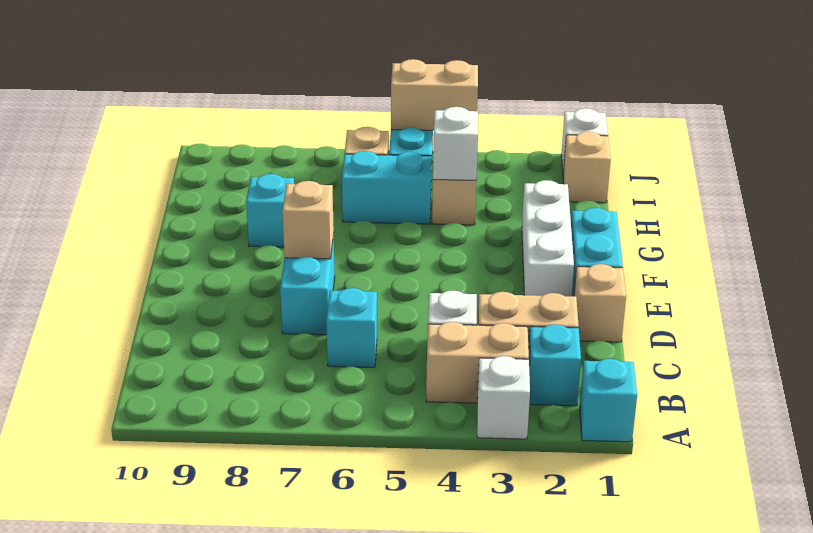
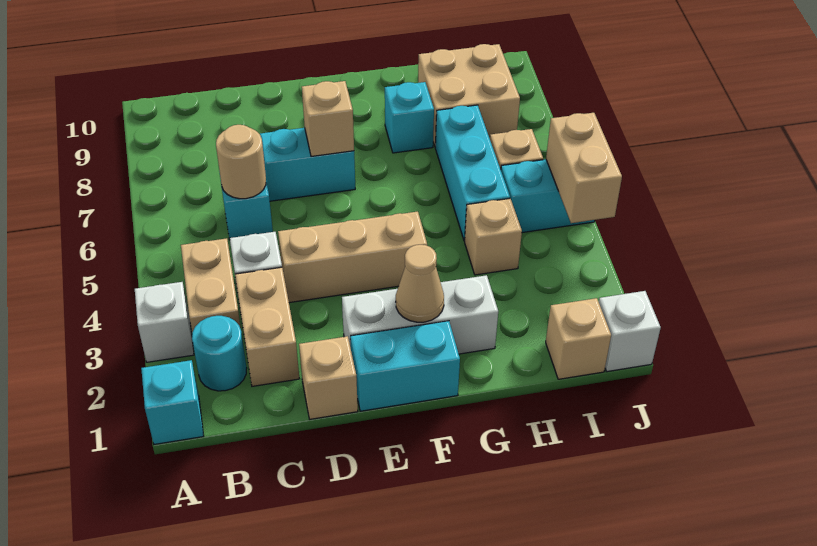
cyan brick B2 level 1 -> cyan round brick B2 level 1
none -> tan round brick C6 level 2
none -> tan brick D4:F4 level 1
none -> tan cone F2 level 2
white brick H4 level 2 -> none
cyan brick H5:H6 level 1 -> cyan brick H5:H7 level 1
none -> tan brick H8:I9 level 1

